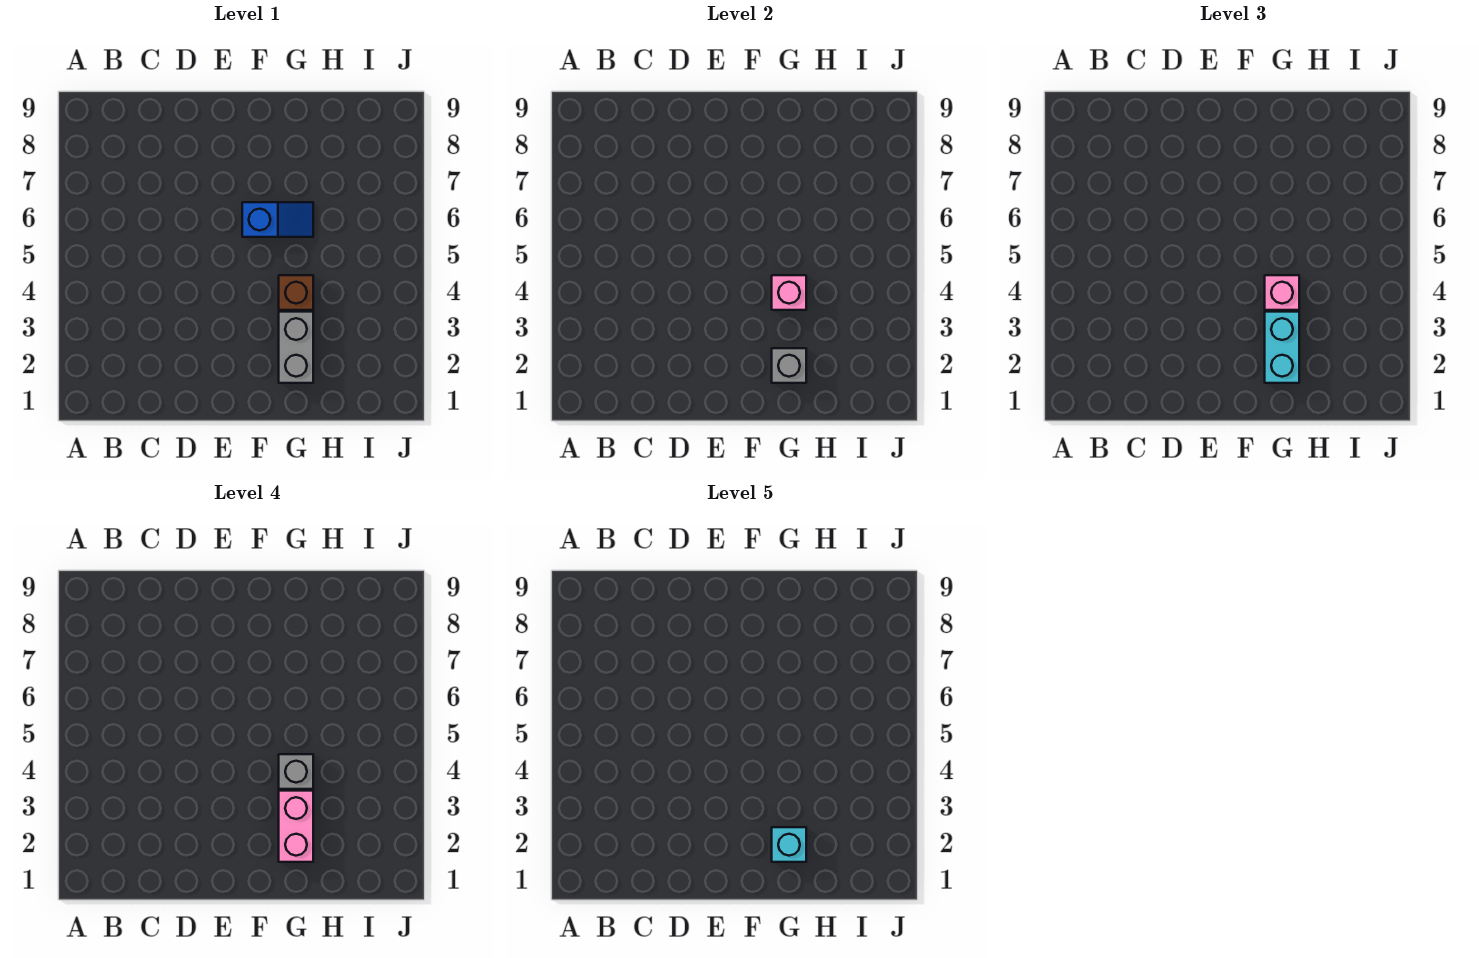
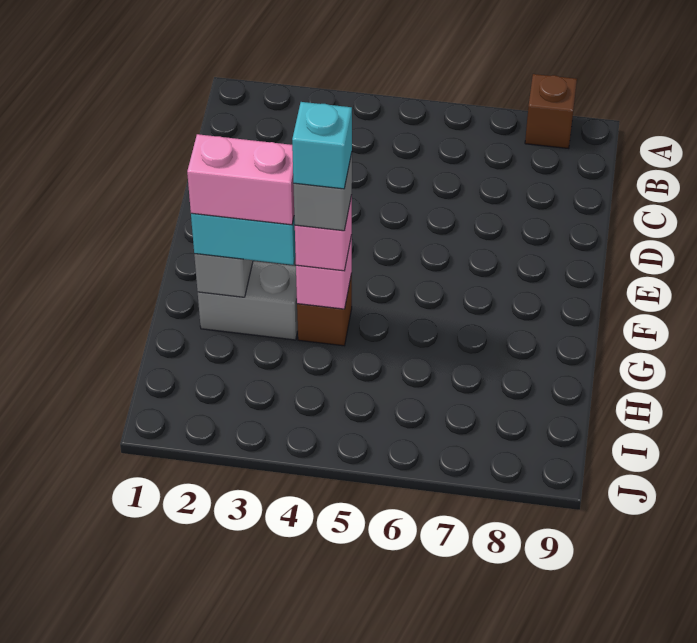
none -> brown brick A8 level 1
blue slope F6:G6 level 1 top F -> none
cyan brick G2 level 5 -> cyan brick G4 level 5

